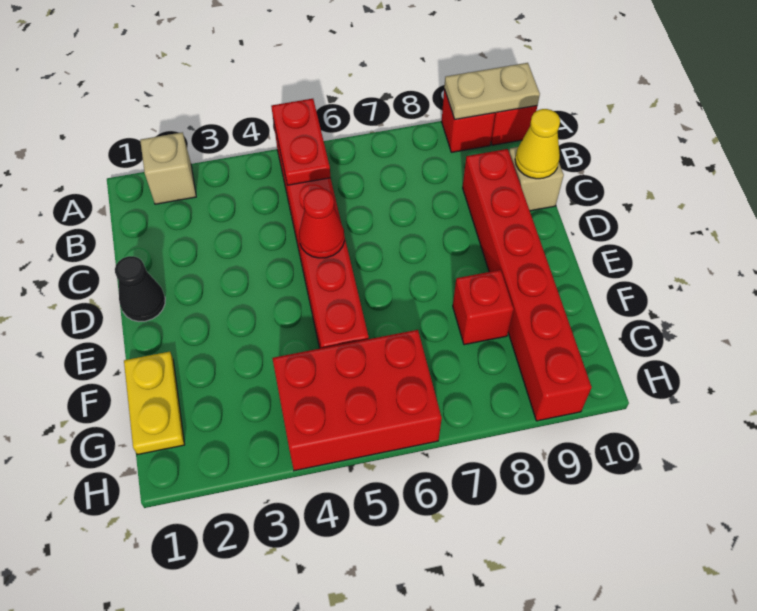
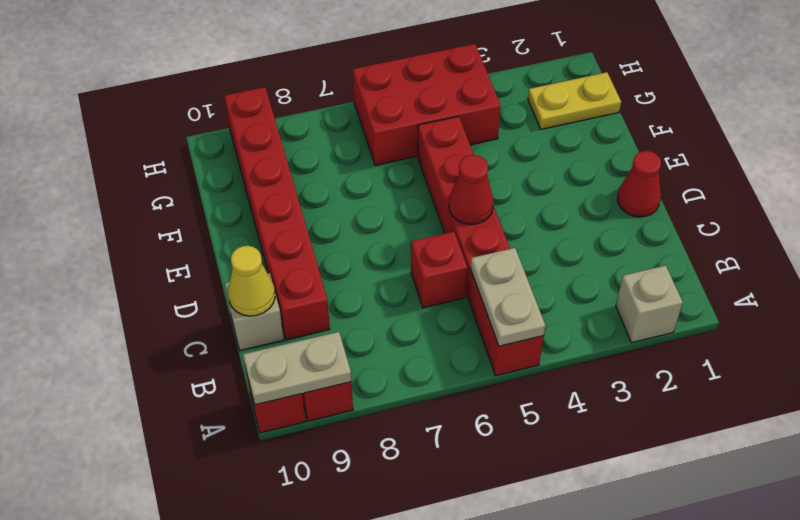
red plate A5:B5 level 2 -> tan plate A5:B5 level 2
black cone D1 level 1 -> red cone D1 level 1
yellow plate F1:G1 level 1 -> yellow plate G1:G2 level 1
red brick F8 level 1 -> red brick C6 level 1

